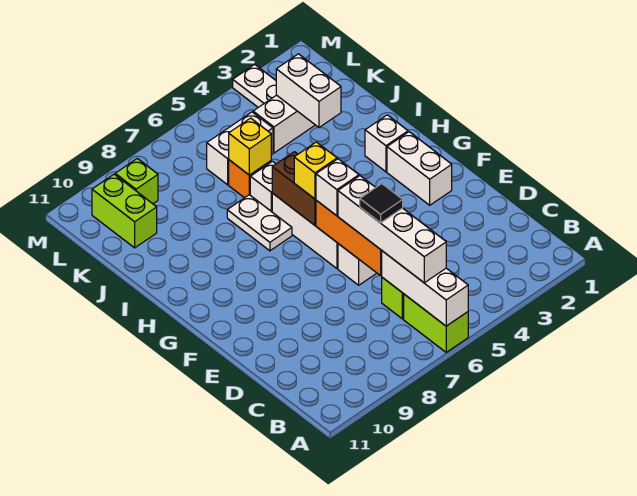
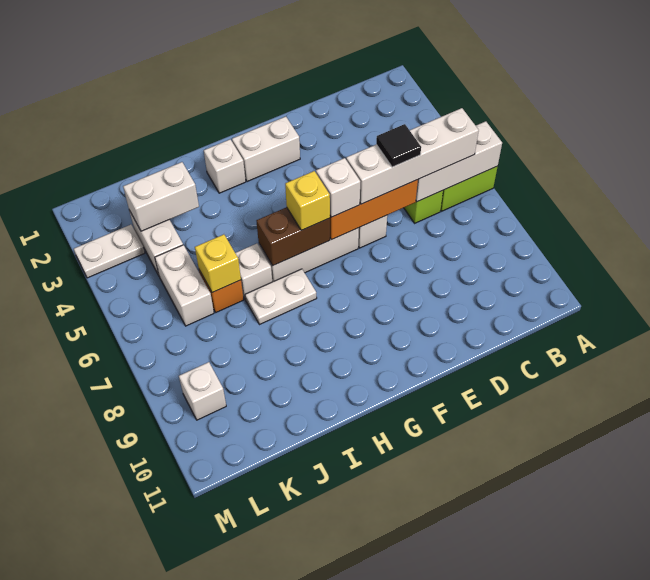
lime brick K10:L10 level 1 -> none
lime brick L9 level 1 -> white brick L9 level 1

